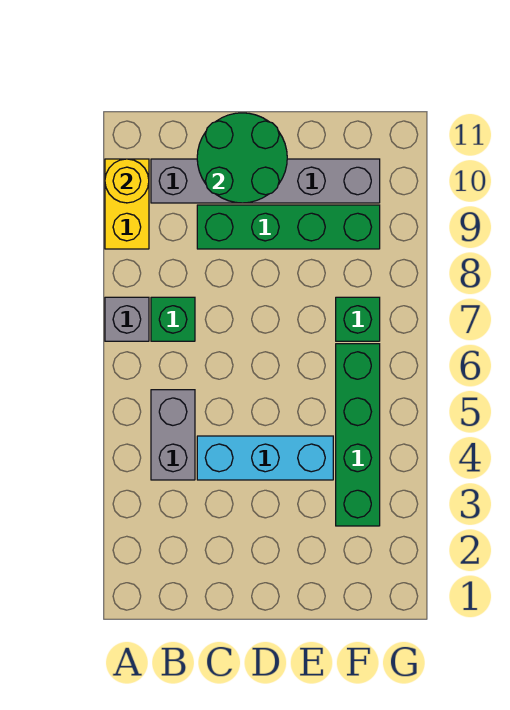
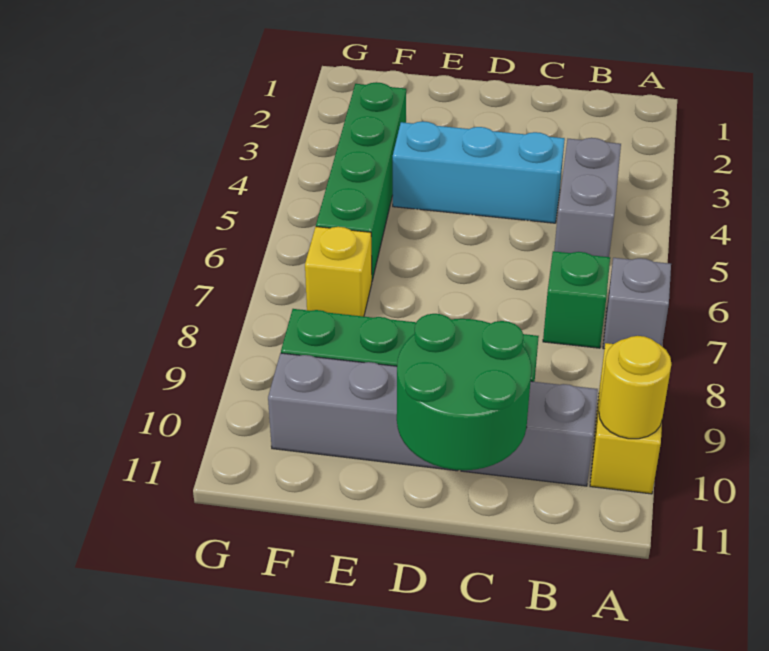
green brick F7 level 1 -> yellow brick F7 level 1

